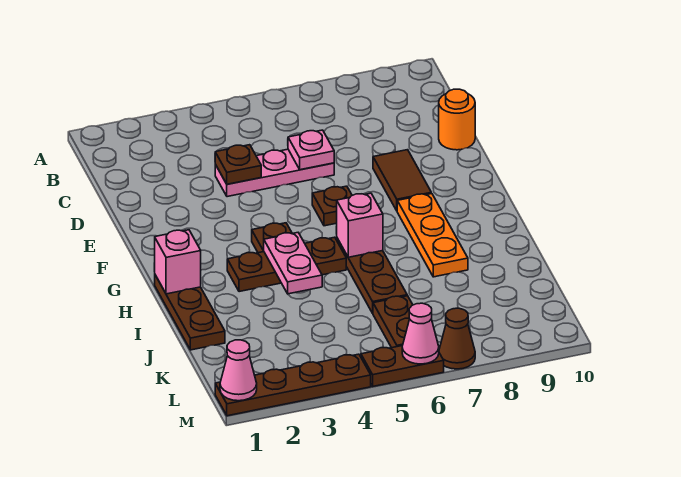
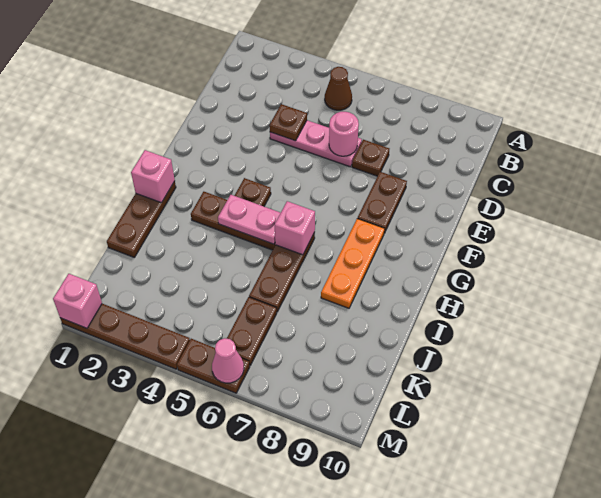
pink plate D6 level 2 -> pink round brick D6 level 2
orange round brick D10 level 1 -> none
brown tile E8:F8 level 1 -> brown plate E8:F8 level 1
brown plate F6 level 1 -> brown plate D7 level 1
pink plate H4:I4 level 2 -> pink plate H4:H5 level 2
pink cone M1 level 2 -> pink brick M1 level 2
brown cone M7 level 1 -> brown cone B5 level 1

